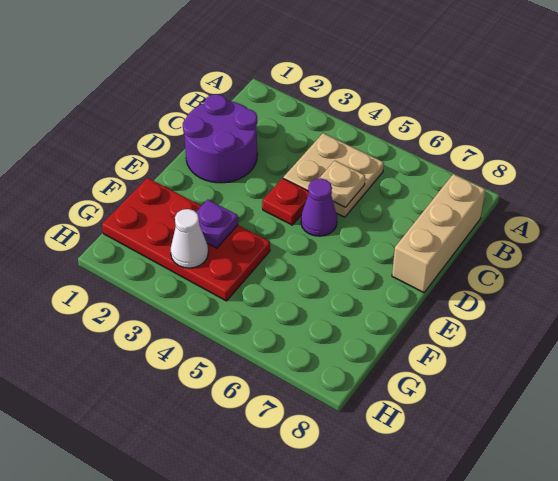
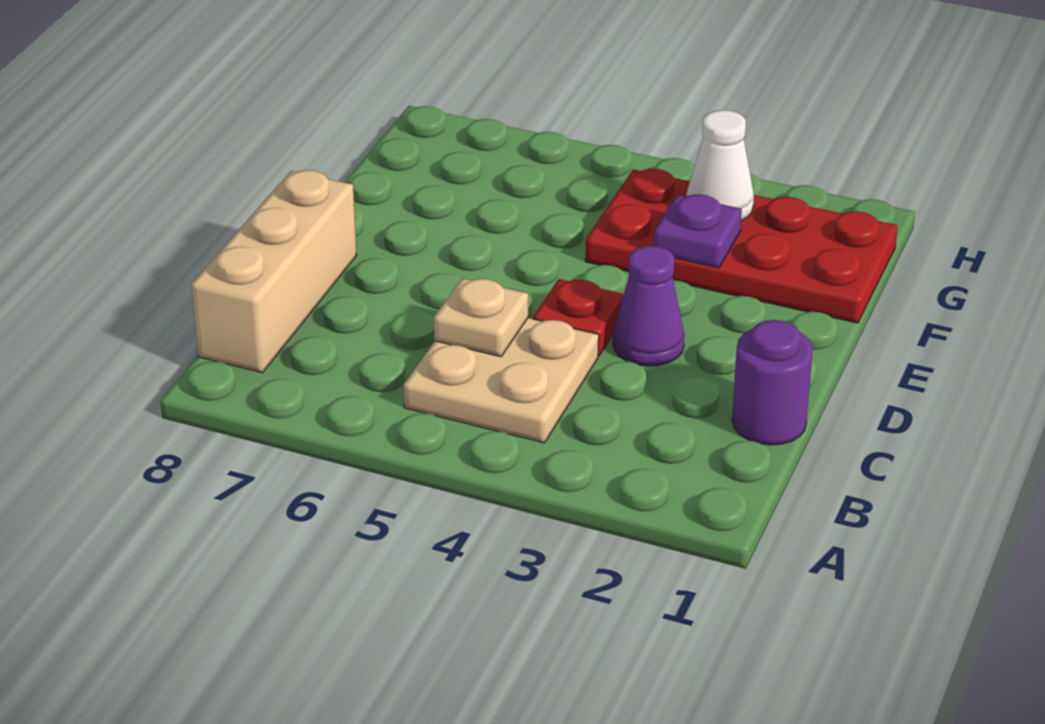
purple round brick C1:D2 level 1 -> purple round brick C1 level 1
purple cone D5 level 1 -> purple cone D3 level 1

